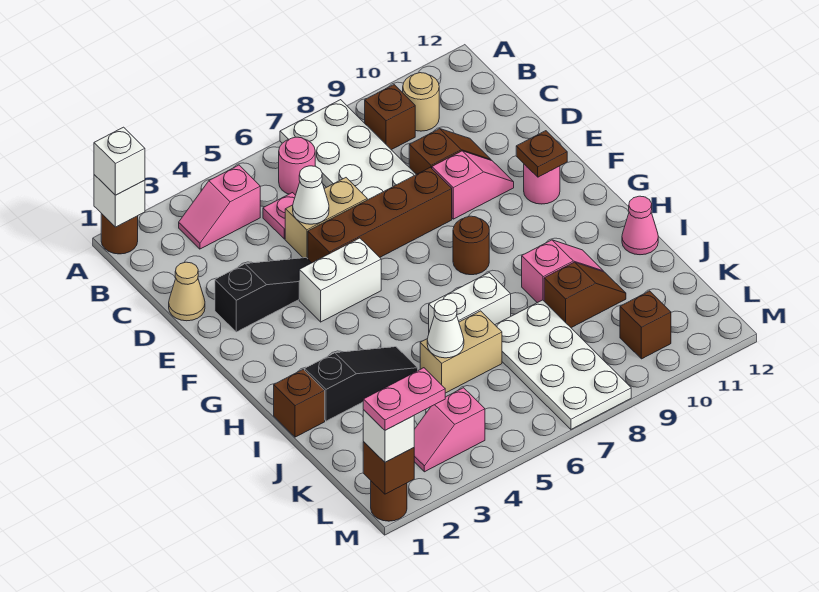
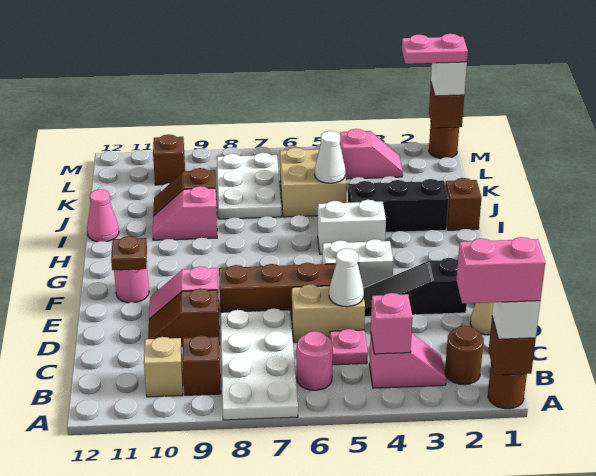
white brick A1 level 2 -> brown brick A1 level 2
none -> pink brick A1:A2 level 4
none -> pink brick B4 level 2
tan round brick B10 level 1 -> tan brick B10 level 1
brown round brick G8 level 1 -> brown round brick B2 level 1
black slope I2:I4 level 1 top 2 -> black brick I2:I4 level 1
white brick I6:I7 level 1 -> white brick H4:H5 level 1
tan brick J5:J6 level 1 -> tan brick J5:K6 level 1
white plate J7:M8 level 1 -> white plate J7:L8 level 1

